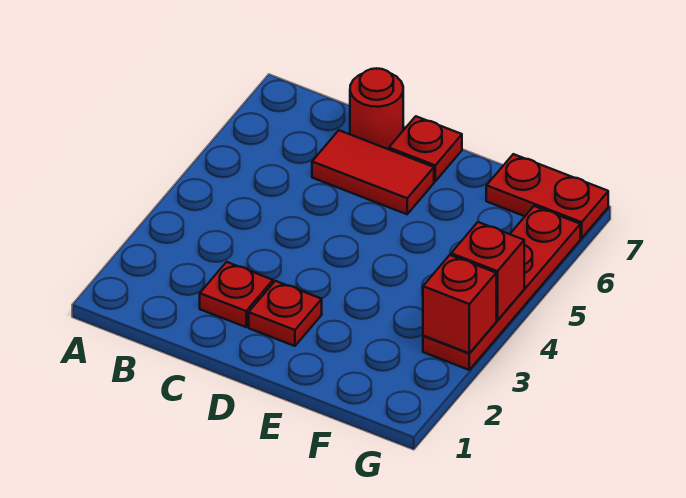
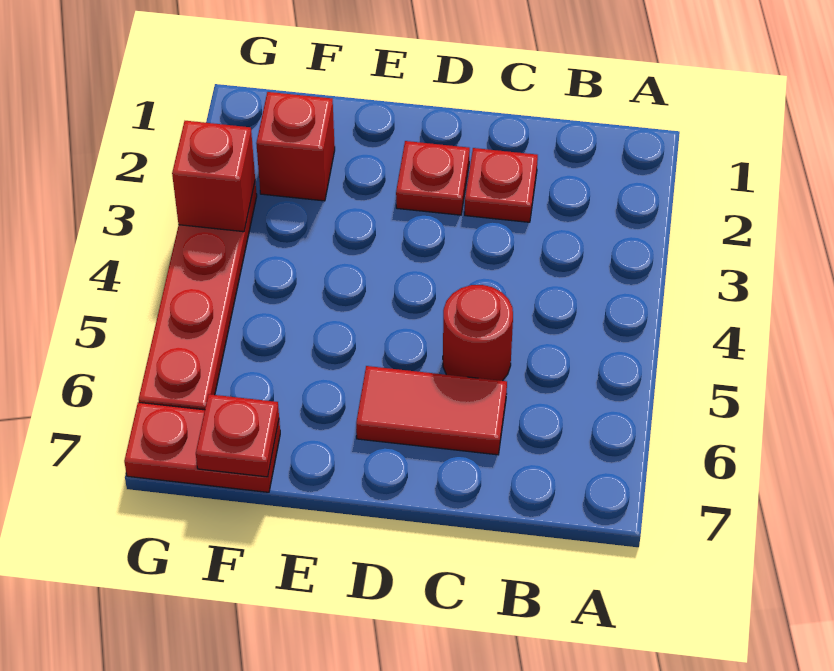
red round brick C7 level 1 -> red round brick C5 level 1
red plate D7 level 1 -> red plate F7 level 2
red brick G4 level 2 -> red brick F2 level 1

